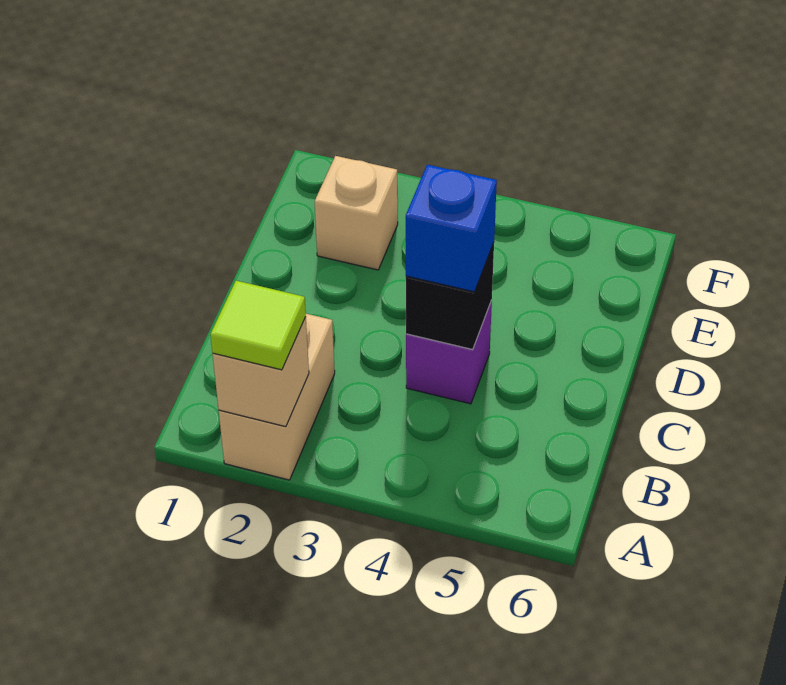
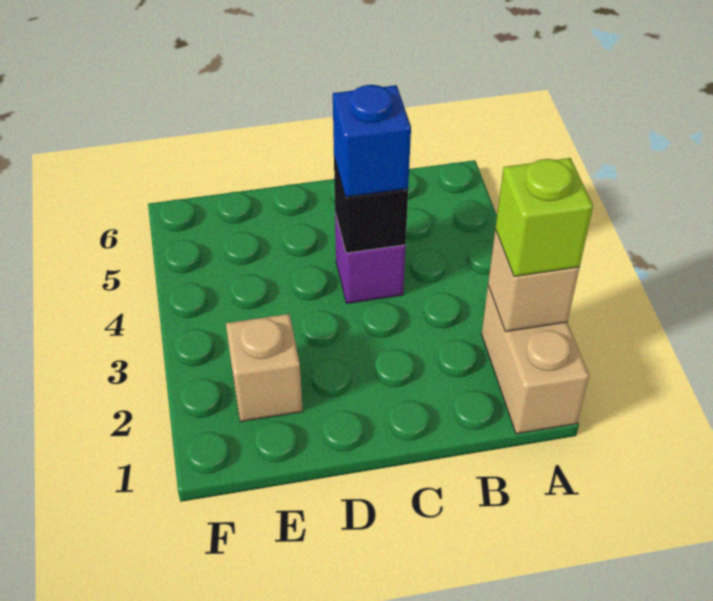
tan brick A2:B2 level 1 -> tan brick A1:A2 level 1
lime tile A2 level 3 -> lime brick A2 level 3

